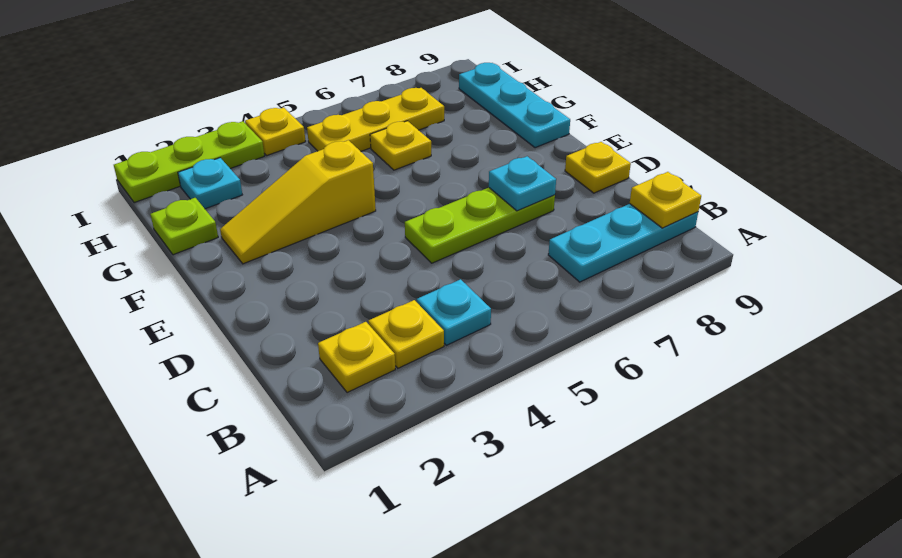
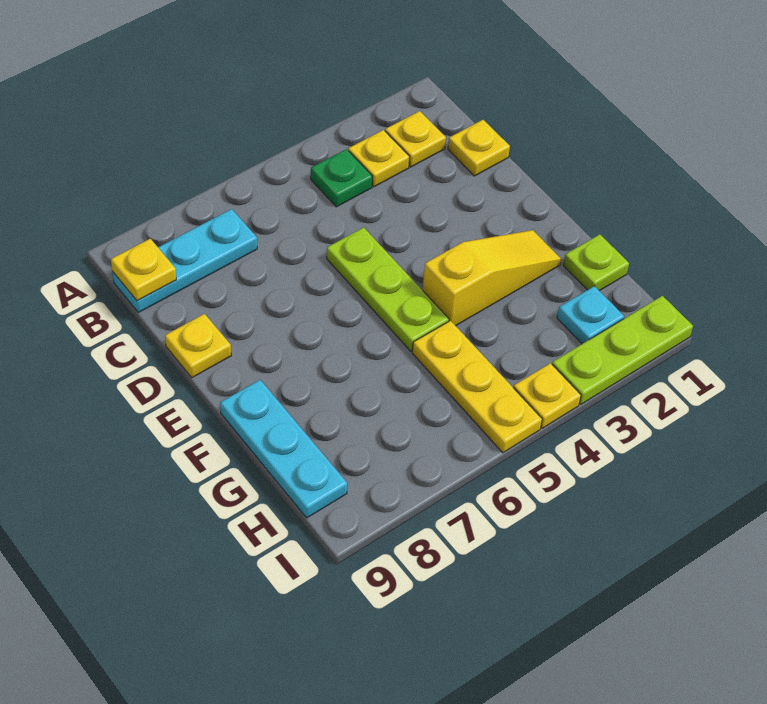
cyan plate B4 level 1 -> green plate B4 level 1
lime plate D5:D7 level 1 -> lime plate D5:F5 level 1
cyan plate D7 level 2 -> none
yellow plate G6 level 1 -> yellow plate C1 level 1
yellow plate H5:H7 level 1 -> yellow plate G5:I5 level 1

